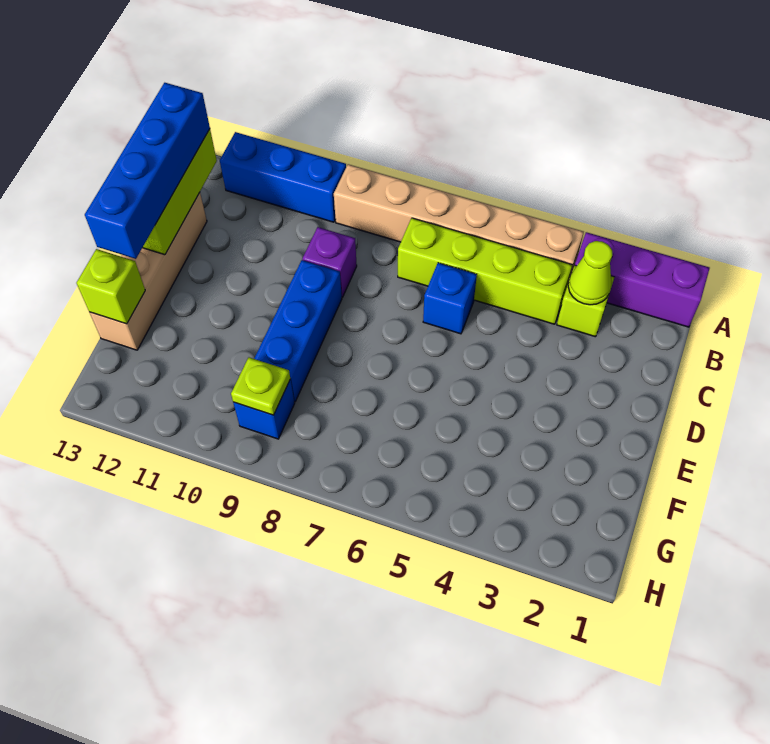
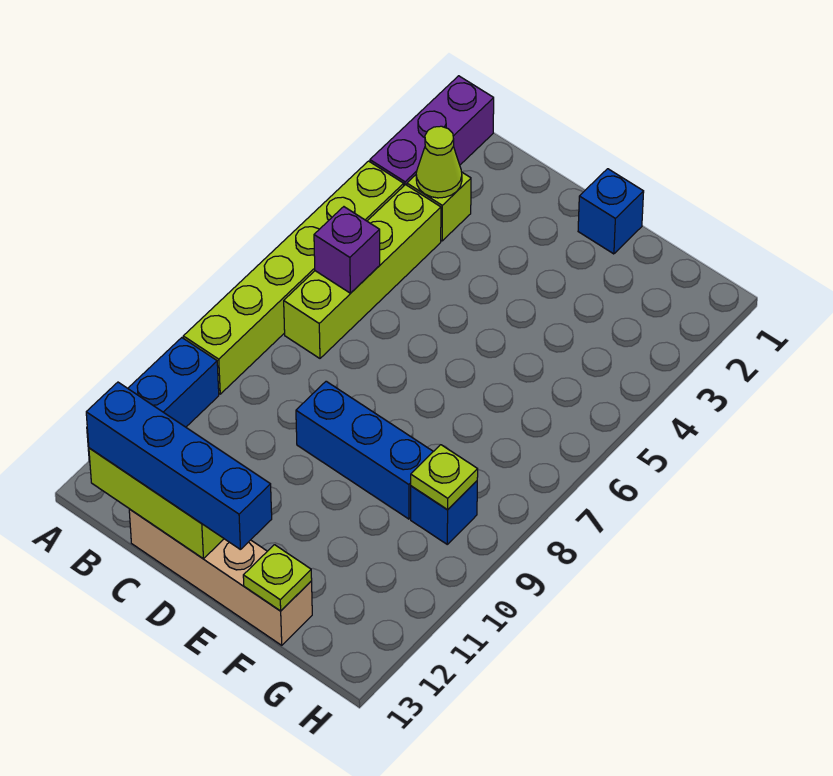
tan brick A4:A9 level 1 -> lime brick A4:A9 level 1
blue brick C6 level 1 -> blue brick E1 level 1
purple brick C9 level 1 -> purple brick B6 level 2
lime brick F13 level 2 -> lime plate F13 level 2

